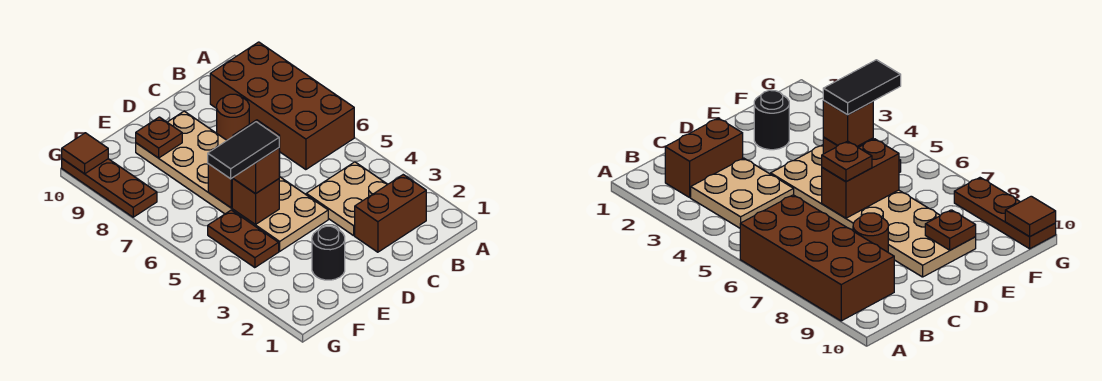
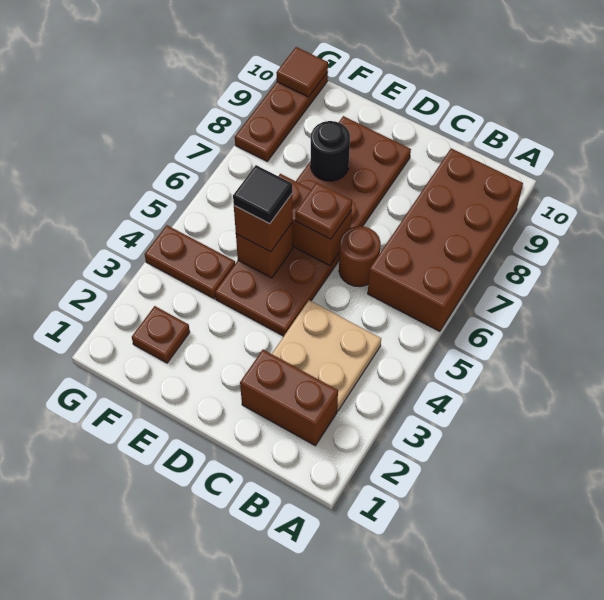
brown round brick C8 level 1 -> brown round brick C6 level 1
tan plate D4:E9 level 1 -> brown plate D4:E9 level 1
black round brick E2 level 1 -> black round brick E8 level 2
black tile E5:F5 level 4 -> black tile E5 level 4
brown plate E9 level 2 -> brown plate F2 level 1
brown plate F4:F5 level 1 -> brown plate F4:G4 level 1

